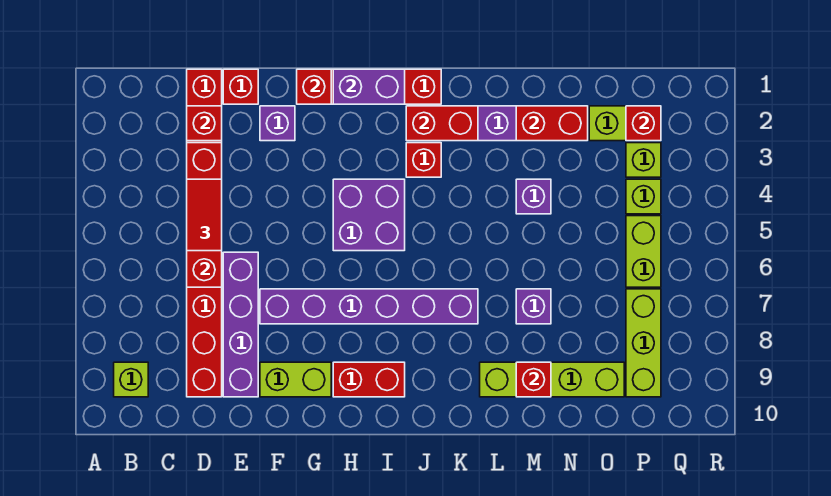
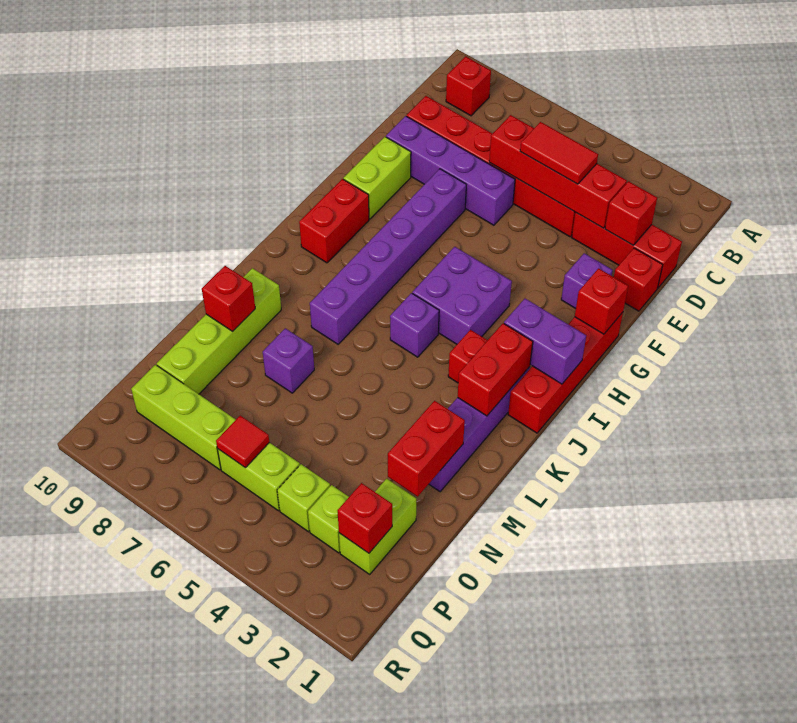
lime brick B9 level 1 -> red brick B9 level 1
purple brick H1:I1 level 2 -> purple brick I1:I2 level 2
purple brick M4 level 1 -> purple brick J5 level 1
none -> red tile P6 level 2

